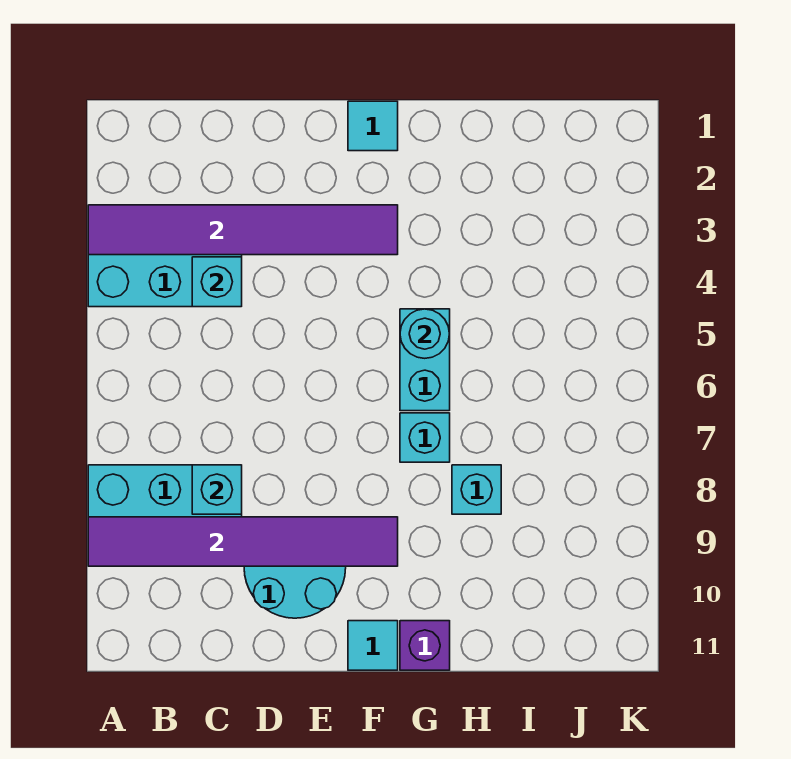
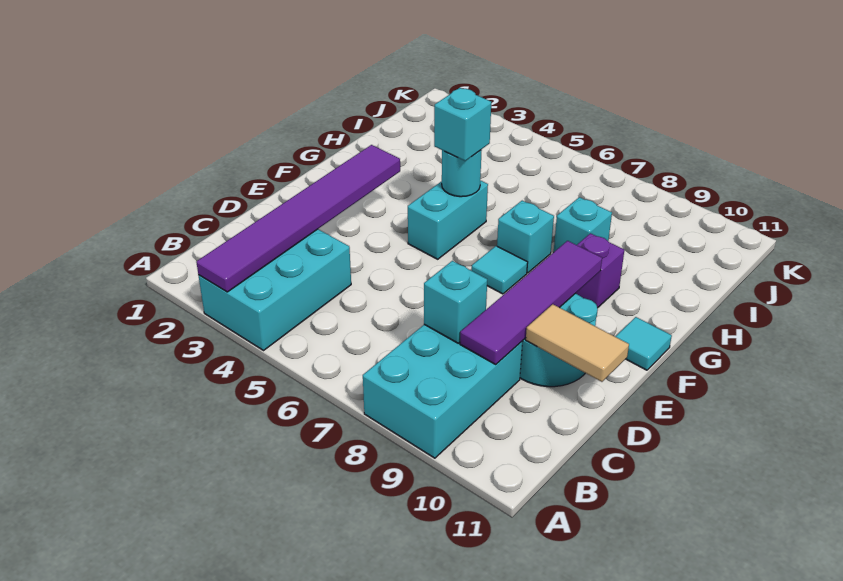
purple tile A9:F9 level 2 -> purple tile C9:F9 level 2
cyan brick C4 level 2 -> cyan brick G5 level 3
none -> tan tile D10:D11 level 2
cyan tile F1 level 1 -> cyan tile F7 level 1
cyan brick G5:G6 level 1 -> cyan brick F5:G5 level 1
purple brick G11 level 1 -> purple brick G9 level 1

